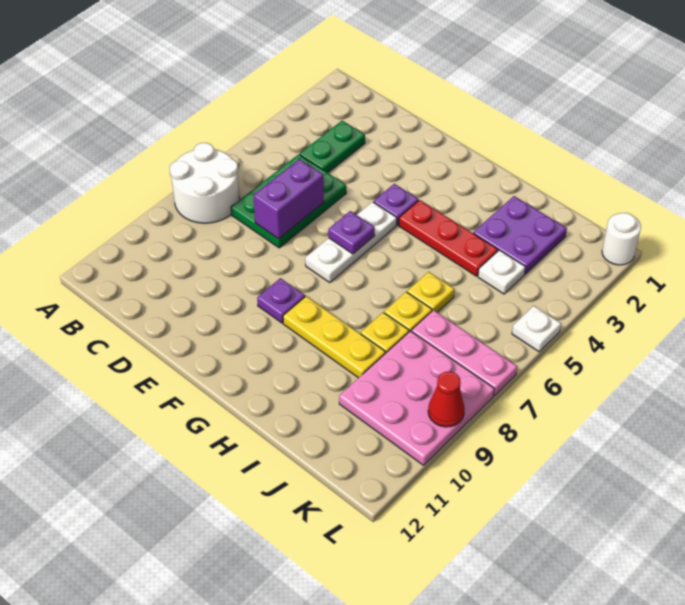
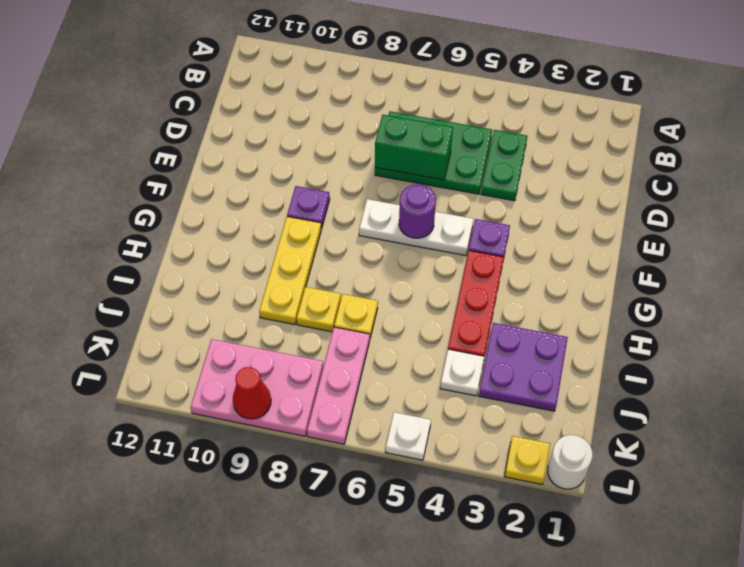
white round brick A7:B8 level 1 -> none
green plate C3:C4 level 1 -> green plate C4:D4 level 1
purple brick D6:D7 level 2 -> green brick D6:D7 level 2
purple plate F6 level 2 -> purple round brick F6 level 2
yellow plate I6 level 1 -> yellow plate L2 level 1
pink plate J8:L10 level 1 -> pink plate K8:L10 level 1

